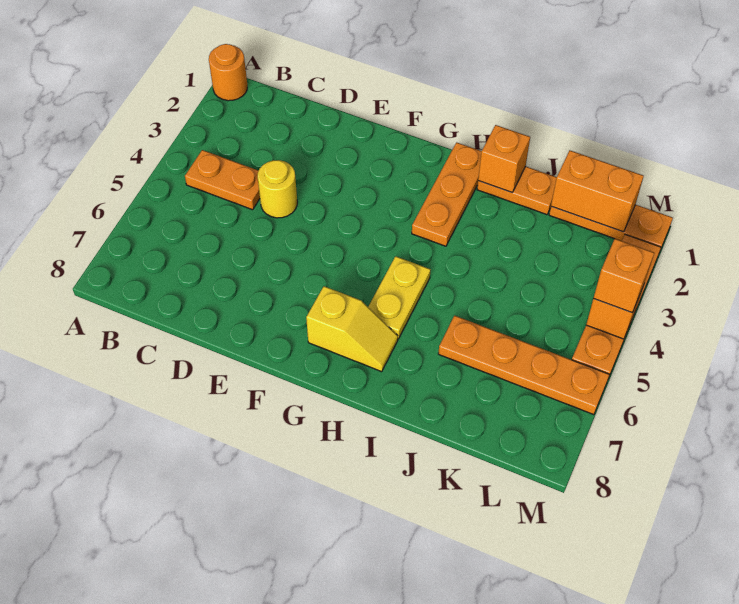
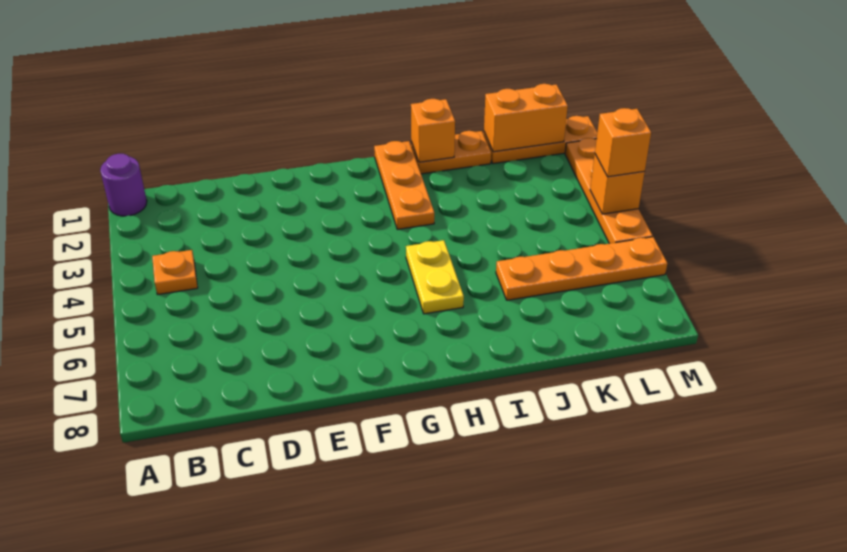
orange round brick A1 level 1 -> purple round brick A1 level 1
orange plate B4:C4 level 1 -> orange plate B4 level 1
yellow round brick D4 level 1 -> none
yellow slope G7:H7 level 1 top G -> none

